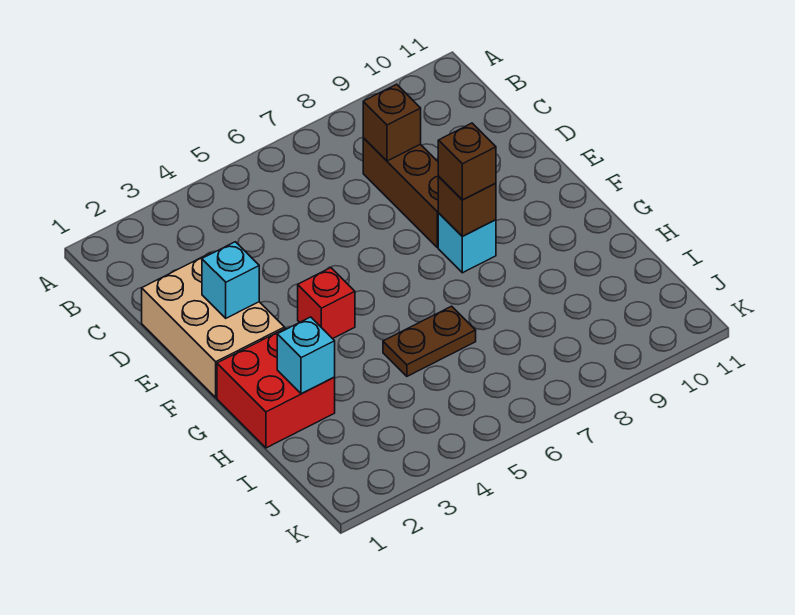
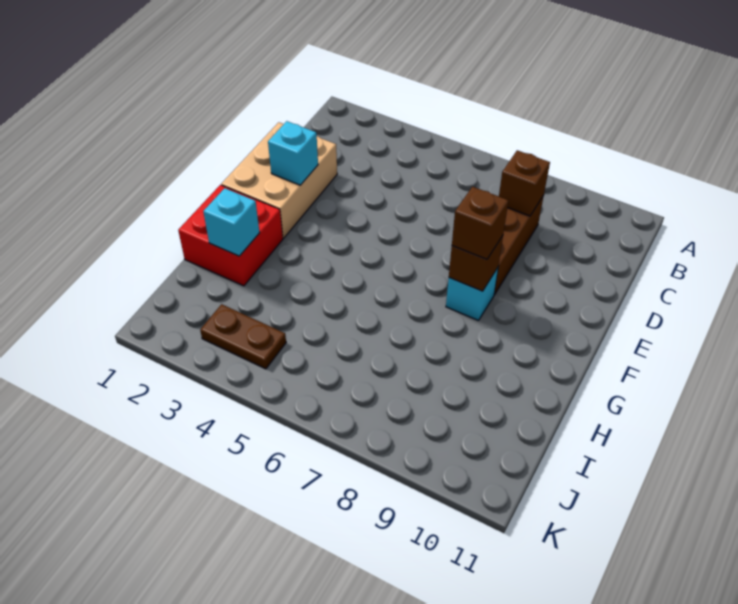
red brick F4 level 1 -> none
brown plate H5:H6 level 1 -> brown plate J3:J4 level 1

